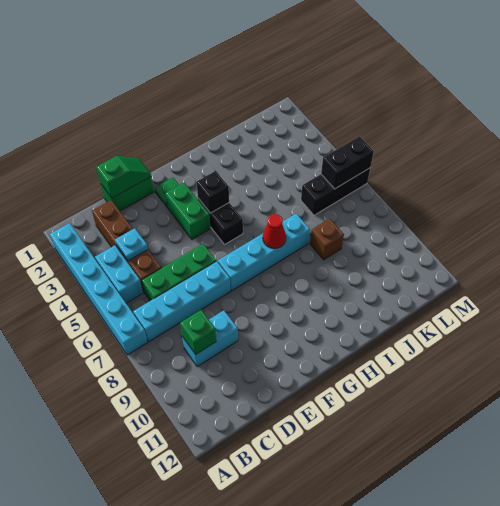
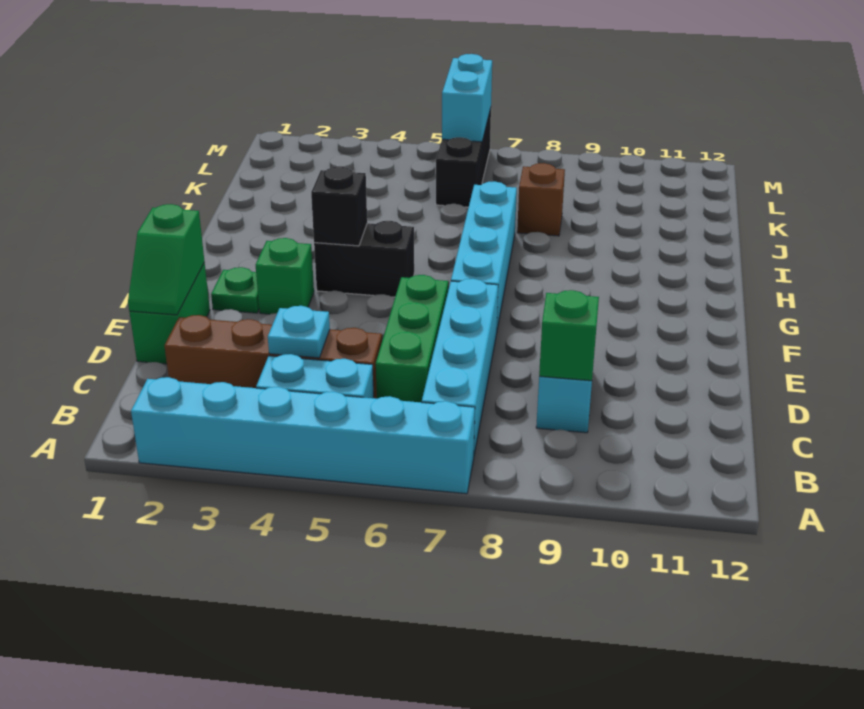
green slope D1:E1 level 2 top D -> green slope D1:E1 level 2 top E
green brick F3:F4 level 1 -> green brick F3 level 1
red cone H7 level 2 -> none
black brick L6:M6 level 2 -> cyan brick L6:M6 level 2

